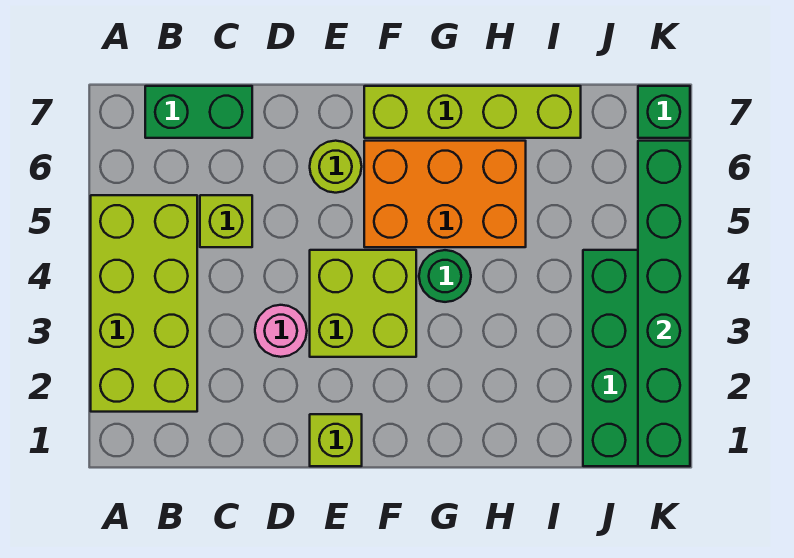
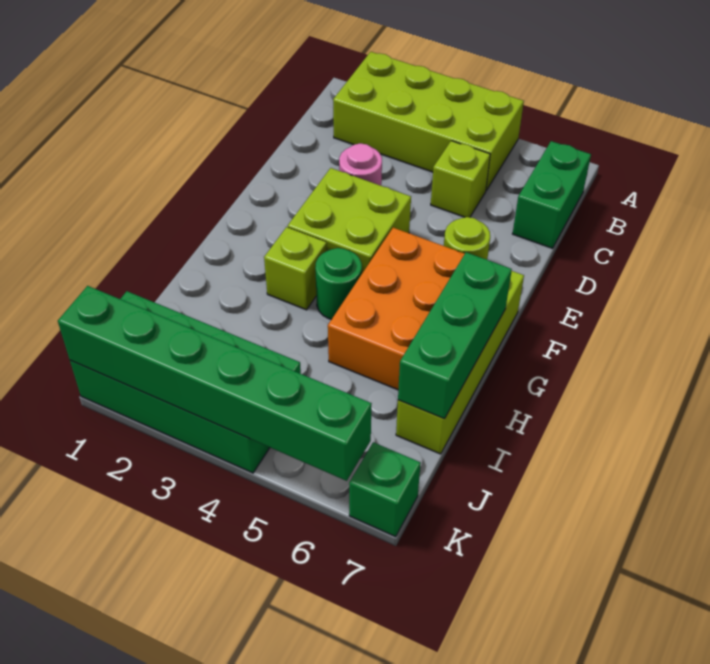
lime brick E1 level 1 -> lime brick G3 level 1
none -> green brick G7:I7 level 2

